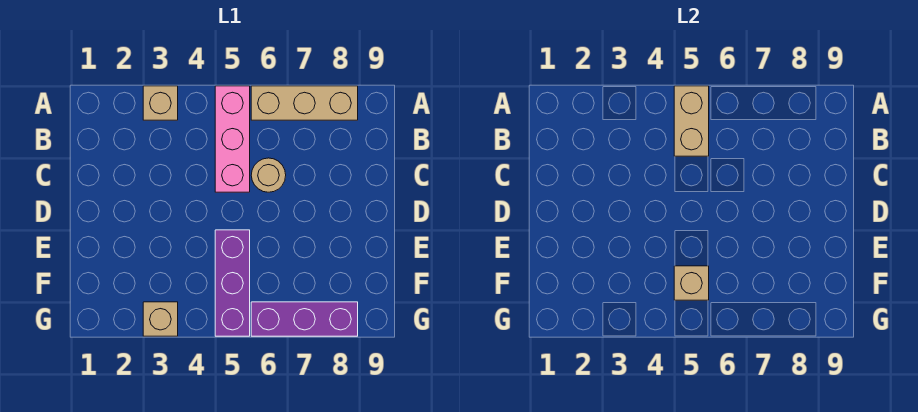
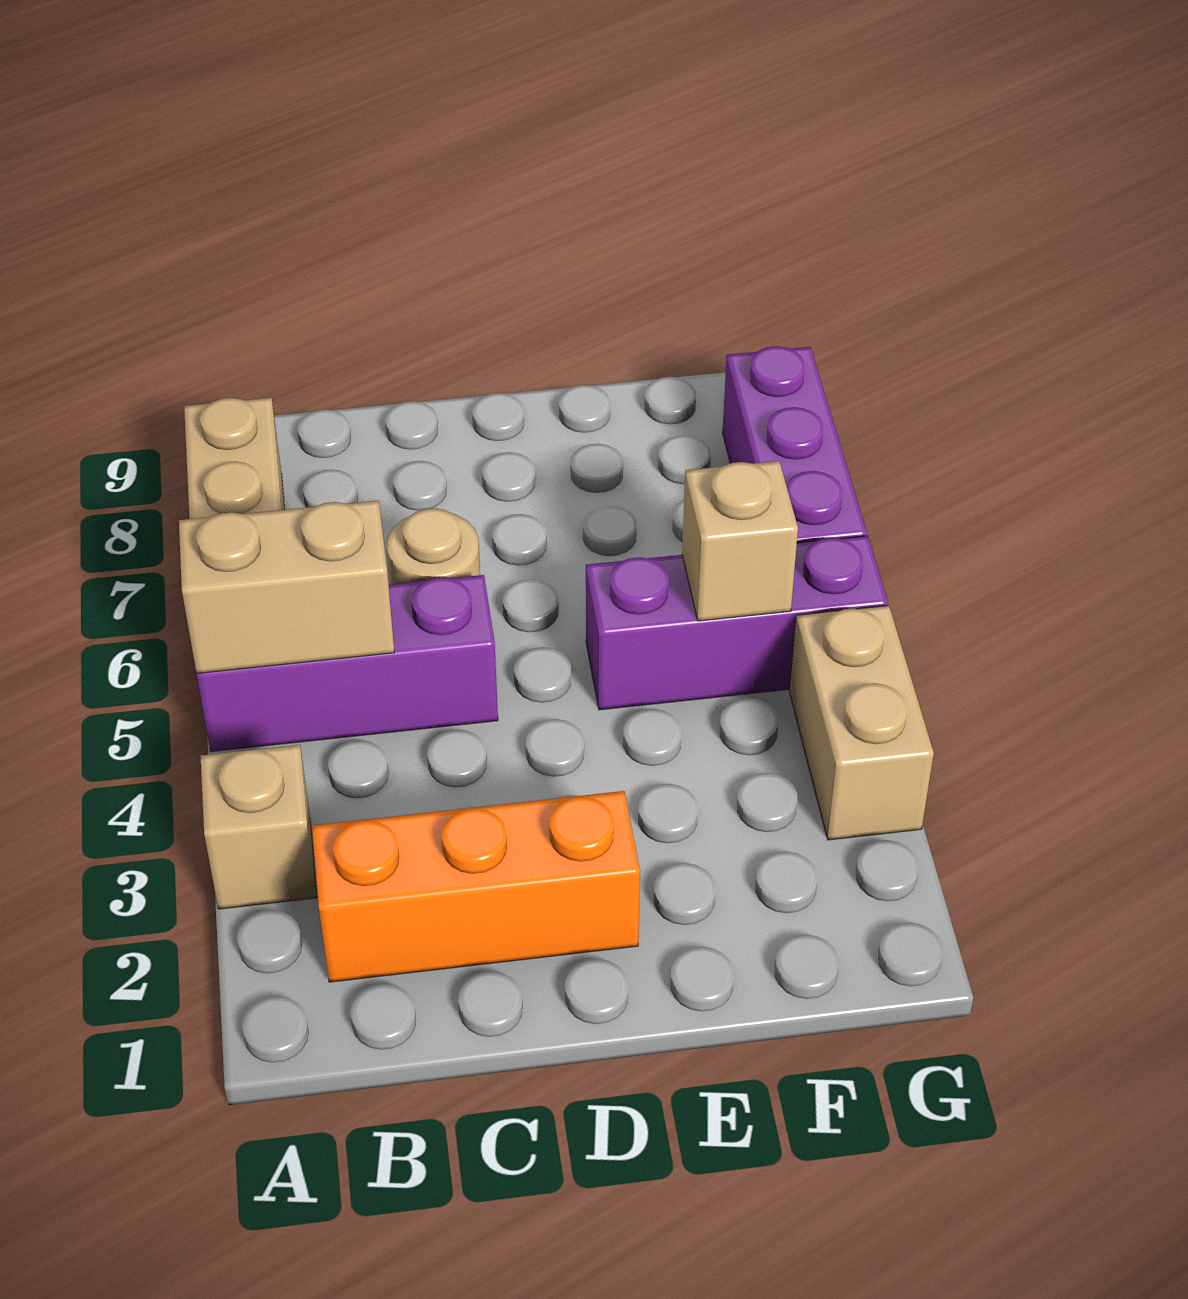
pink brick A5:C5 level 1 -> purple brick A5:C5 level 1
none -> orange brick B2:D2 level 1
tan brick G3 level 1 -> tan brick G3:G4 level 1

